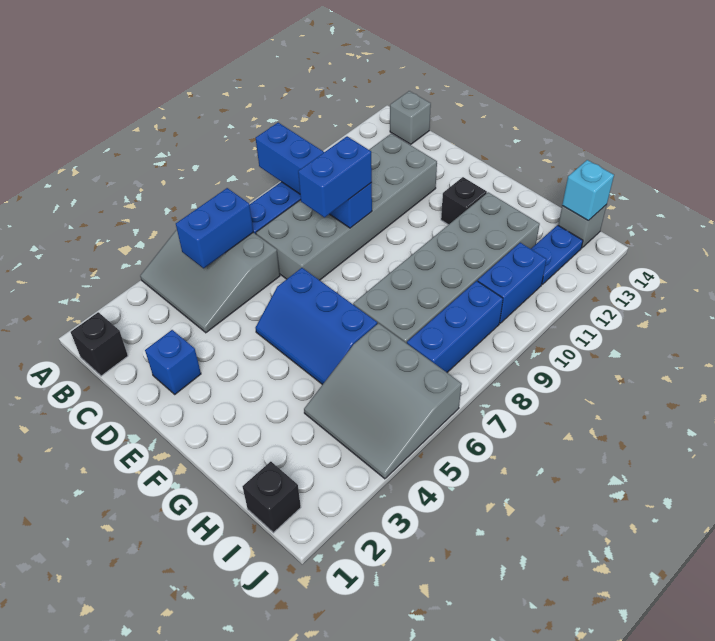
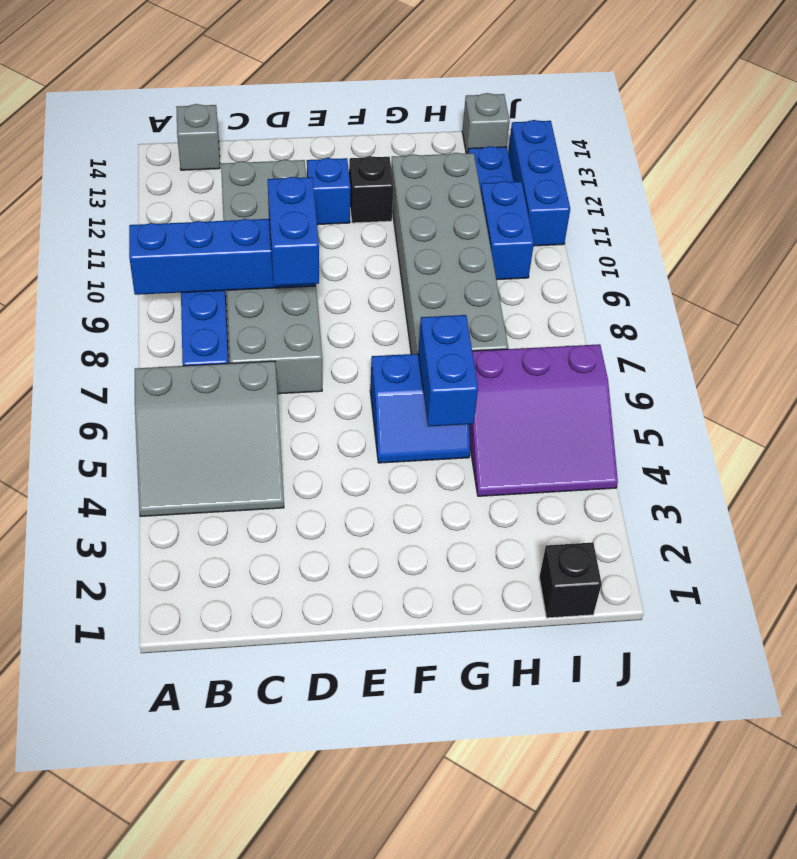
black brick B1 level 1 -> none
blue brick B5:B6 level 2 -> blue brick G5:G6 level 2
blue brick D2 level 1 -> blue brick E12 level 1
blue slope E5:G6 level 1 top 6 -> blue slope F5:G6 level 1 top 6
grey slope H4:J6 level 1 top 6 -> purple slope H4:J6 level 1 top 6
blue brick I7:I9 level 1 -> blue brick J11:J13 level 1
cyan brick I14 level 2 -> none

